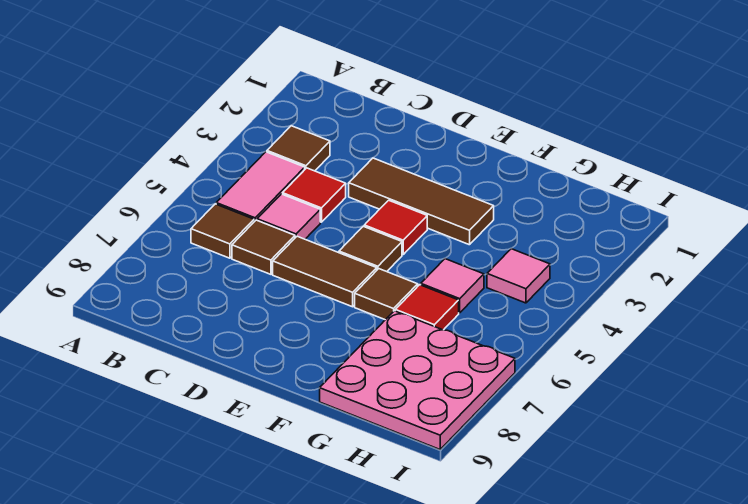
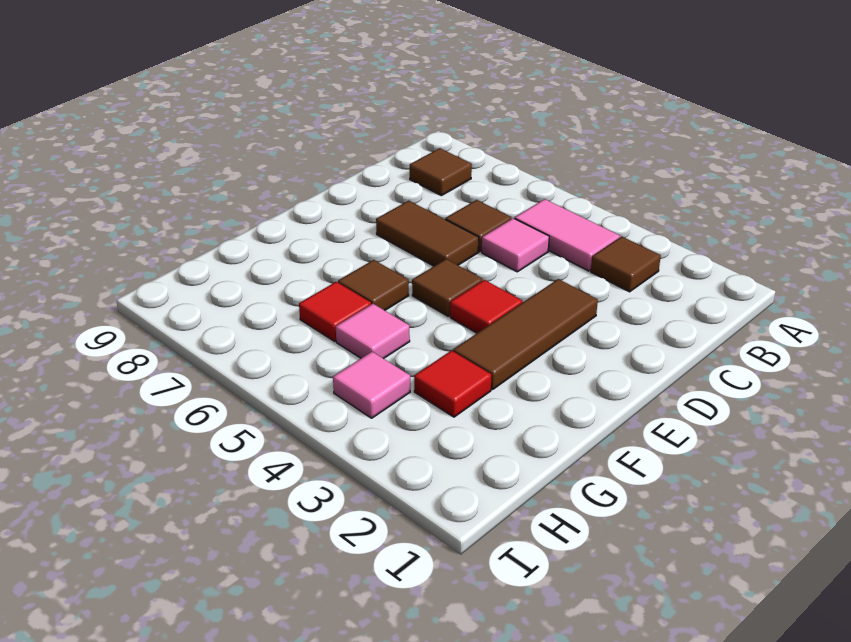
brown tile B6 level 1 -> brown tile B8 level 1
red tile C4 level 1 -> red tile G3 level 1
brown tile D6:E6 level 1 -> brown tile D6:D7 level 1
pink plate G7:I9 level 1 -> none

